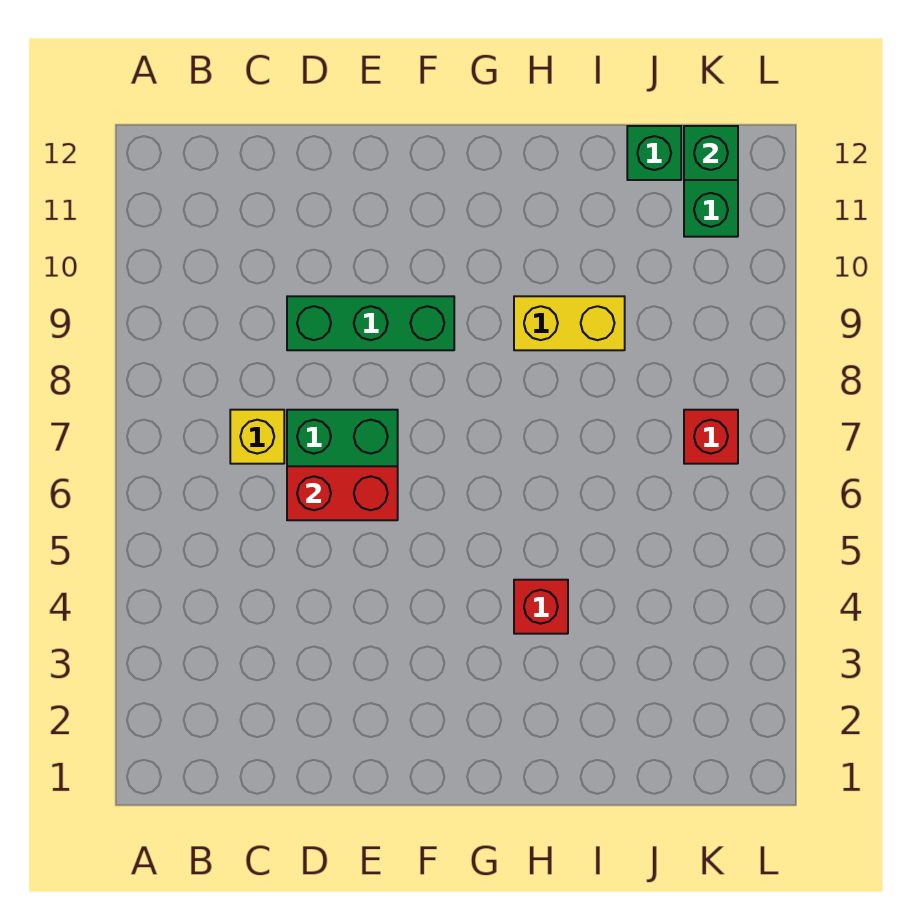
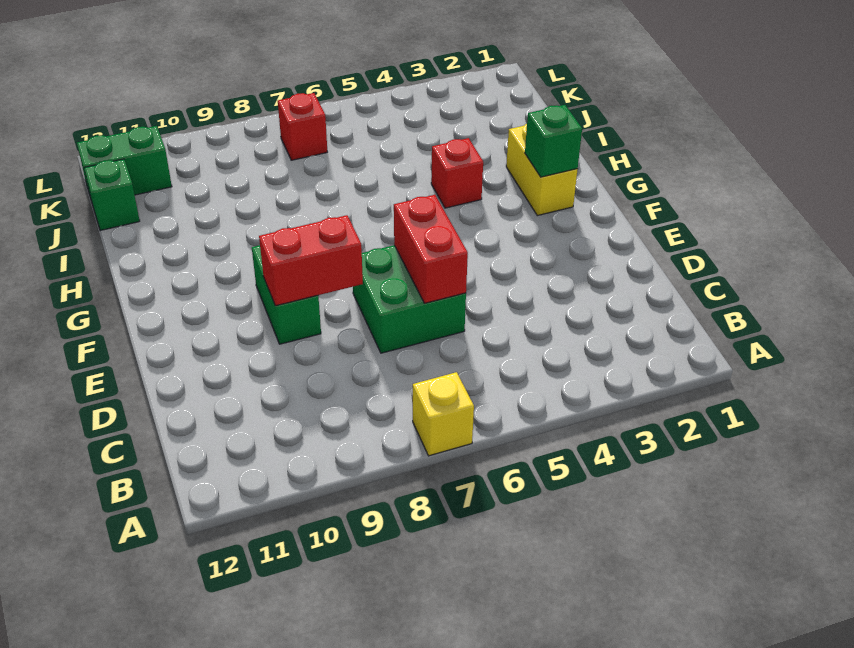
yellow brick C7 level 1 -> yellow brick A7 level 1
green brick D9:F9 level 1 -> green brick E9:F9 level 1
none -> red brick E8:E9 level 2
yellow brick H9:I9 level 1 -> yellow brick G2:H2 level 1
green brick K12 level 2 -> green brick G2 level 2

